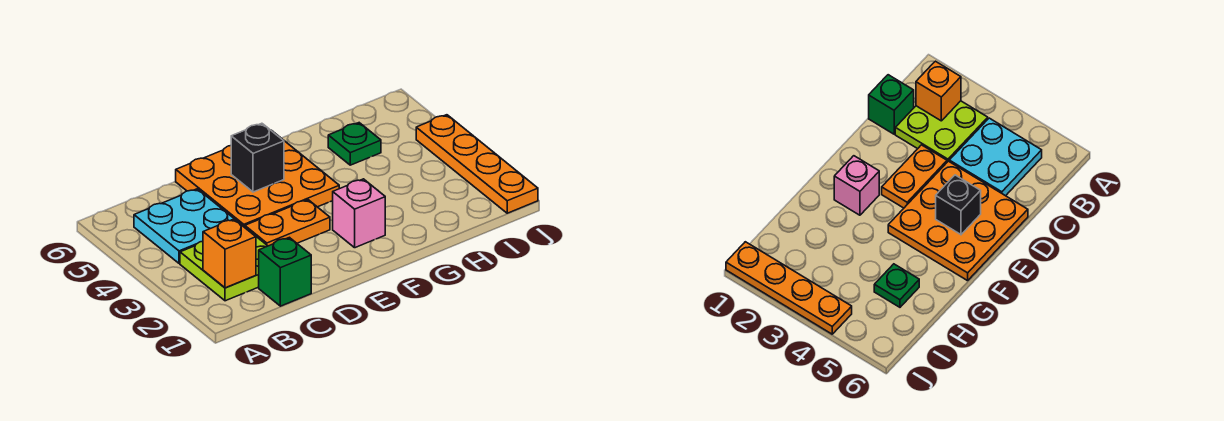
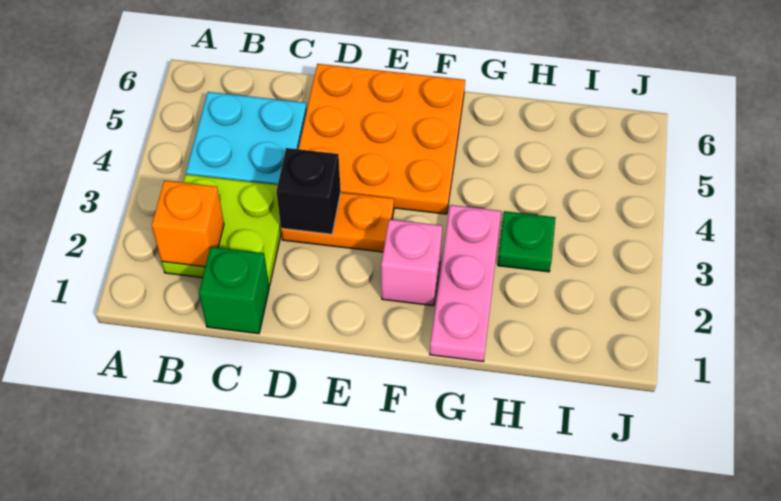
black brick E5 level 2 -> black brick D3 level 2
none -> pink plate G1:G3 level 1
green plate H5 level 1 -> green plate H3 level 1
orange plate J1:J4 level 1 -> none

